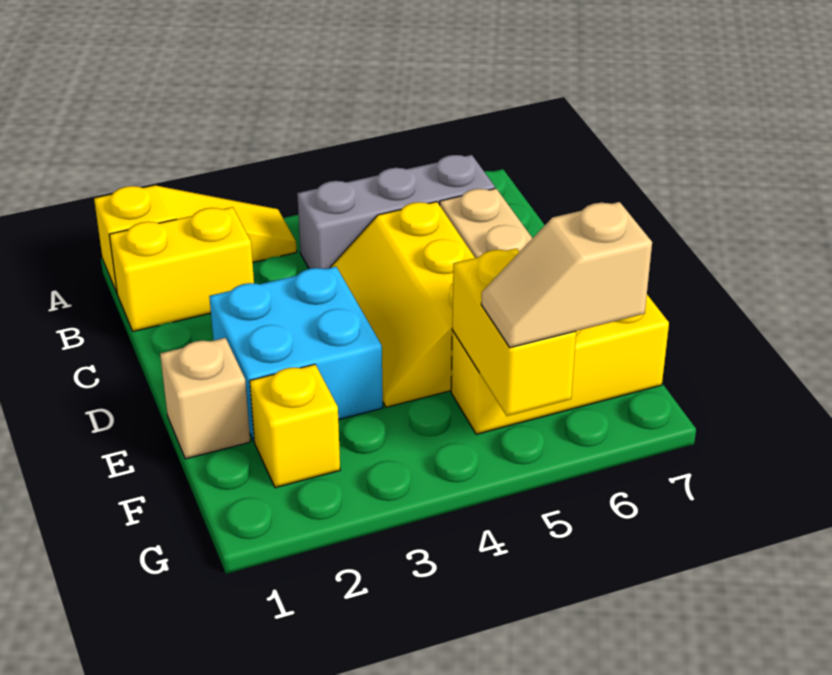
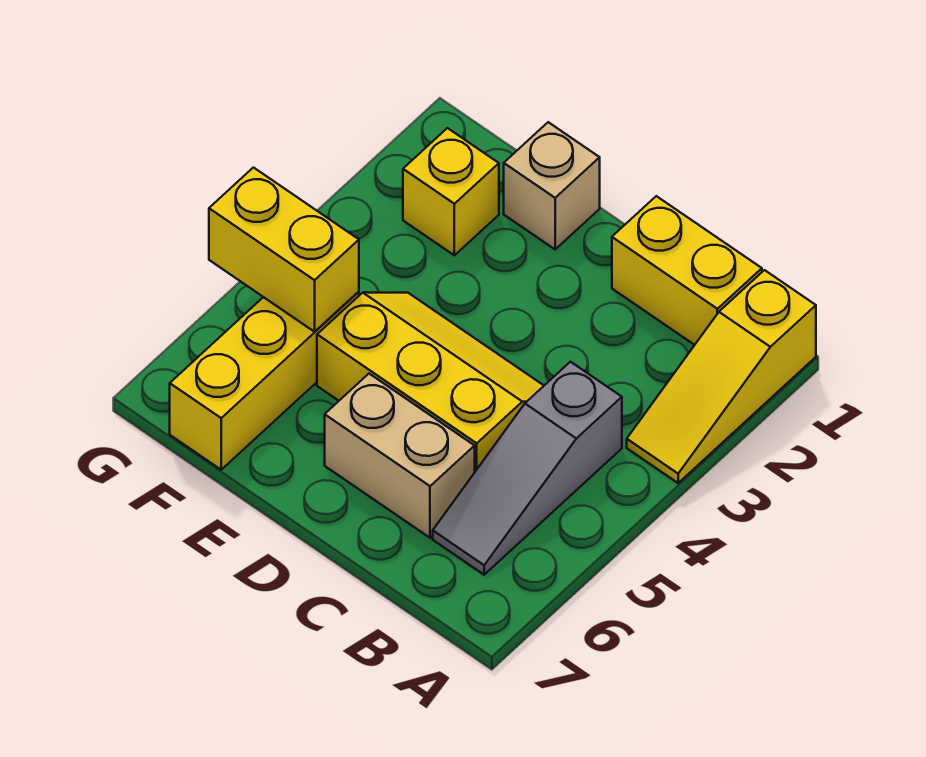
yellow brick B1:B2 level 1 -> yellow brick B1:C1 level 1
grey brick B4:B6 level 1 -> grey slope B4:B6 level 1 top 4
cyan brick D2:E3 level 1 -> none
tan slope G5:G6 level 3 top 6 -> none

